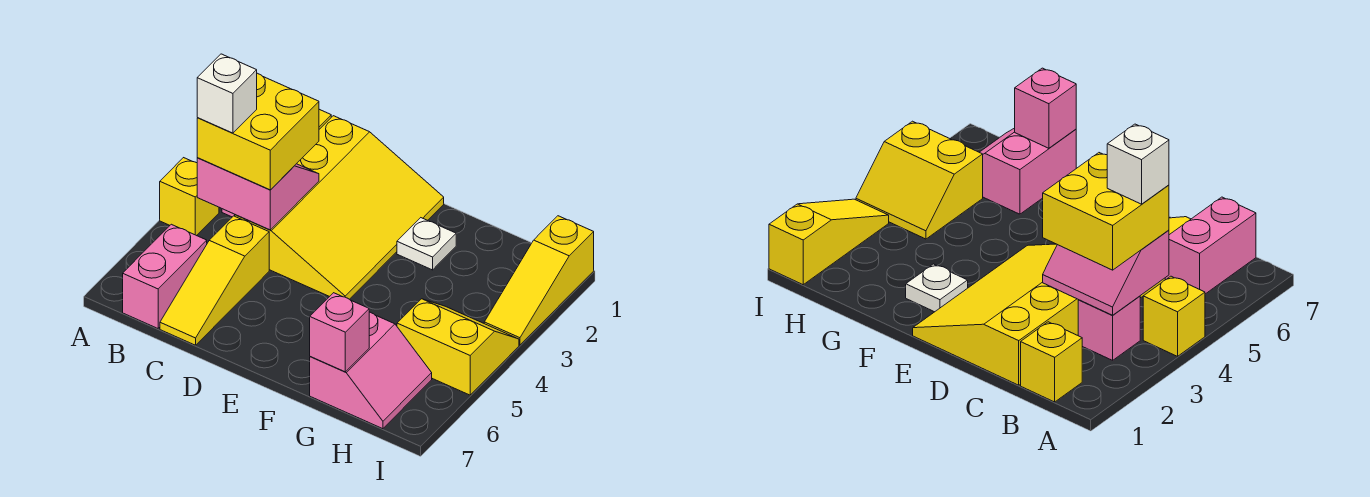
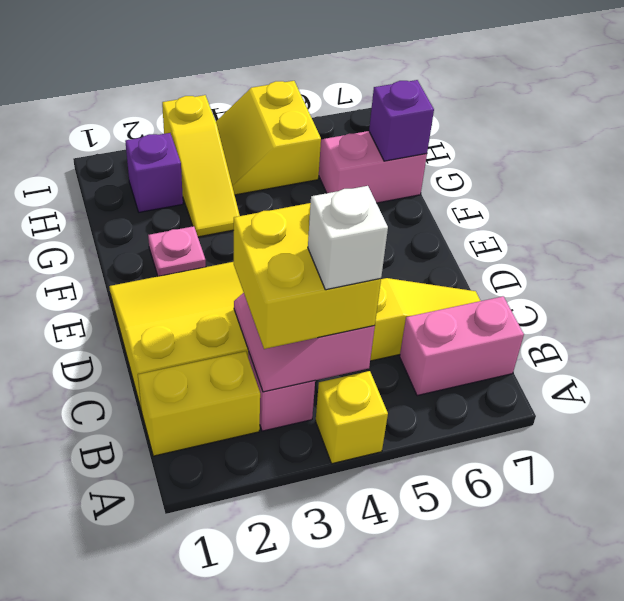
yellow brick B1 level 1 -> yellow brick B1:B2 level 1
white plate F2 level 1 -> pink plate F2 level 1
pink brick G7 level 2 -> purple brick G7 level 2
none -> purple brick H2 level 1
yellow slope I1:I3 level 1 top 1 -> yellow slope G3:I3 level 1 top I

